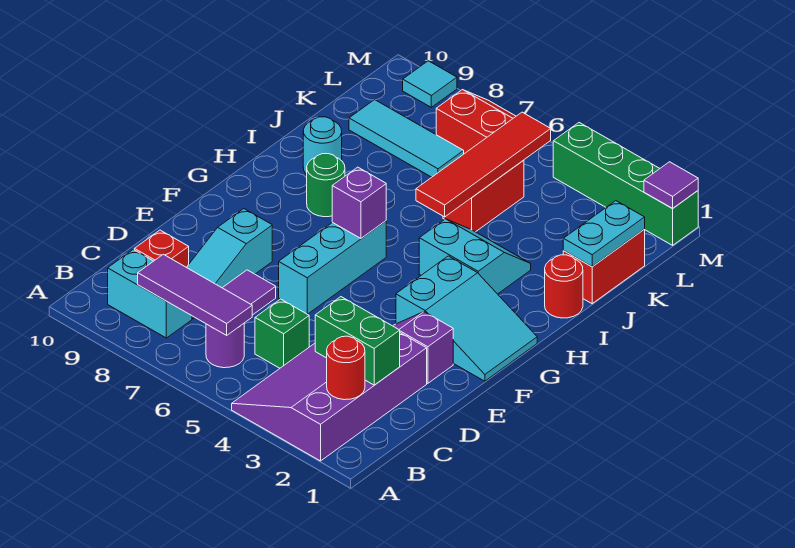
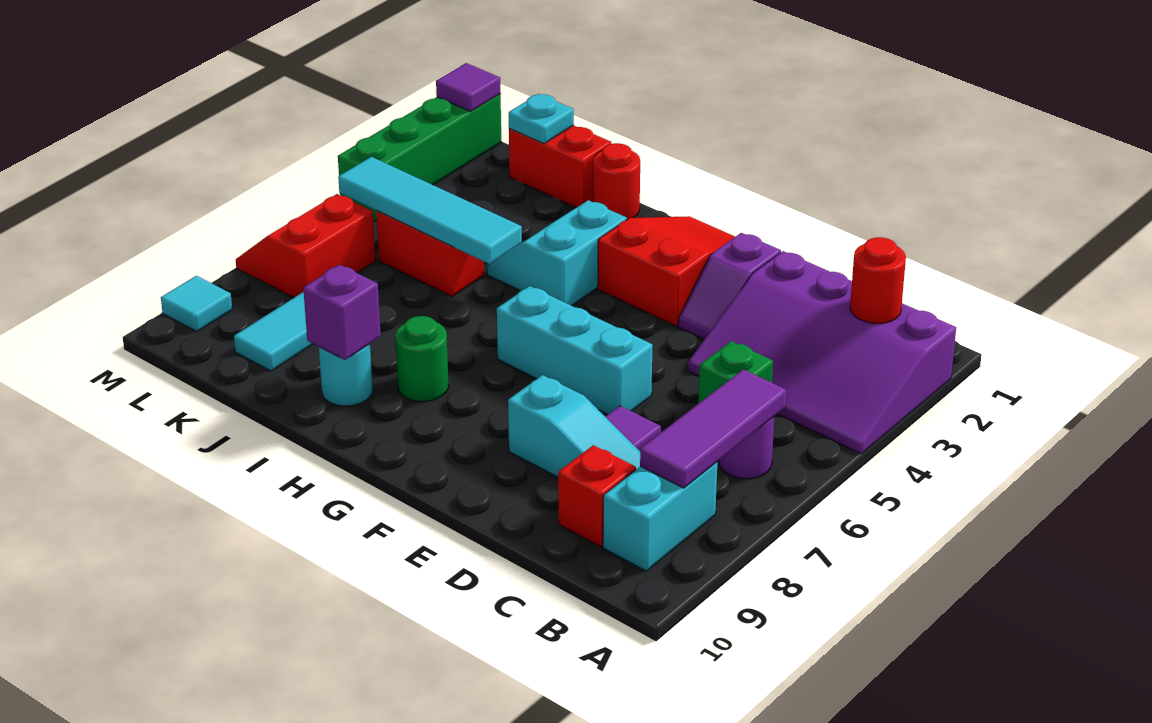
green brick C2:C3 level 2 -> none
cyan slope F1:G3 level 1 top 3 -> red slope F1:G3 level 1 top 3
purple brick G6 level 2 -> purple brick I9 level 2
red tile I5:L5 level 2 -> cyan tile I5:L5 level 2
cyan plate J1:K1 level 2 -> cyan plate K1 level 2

